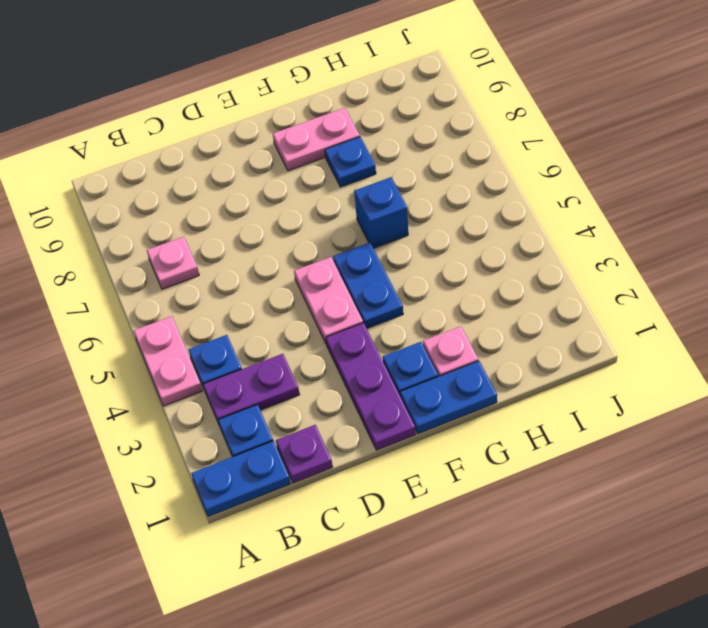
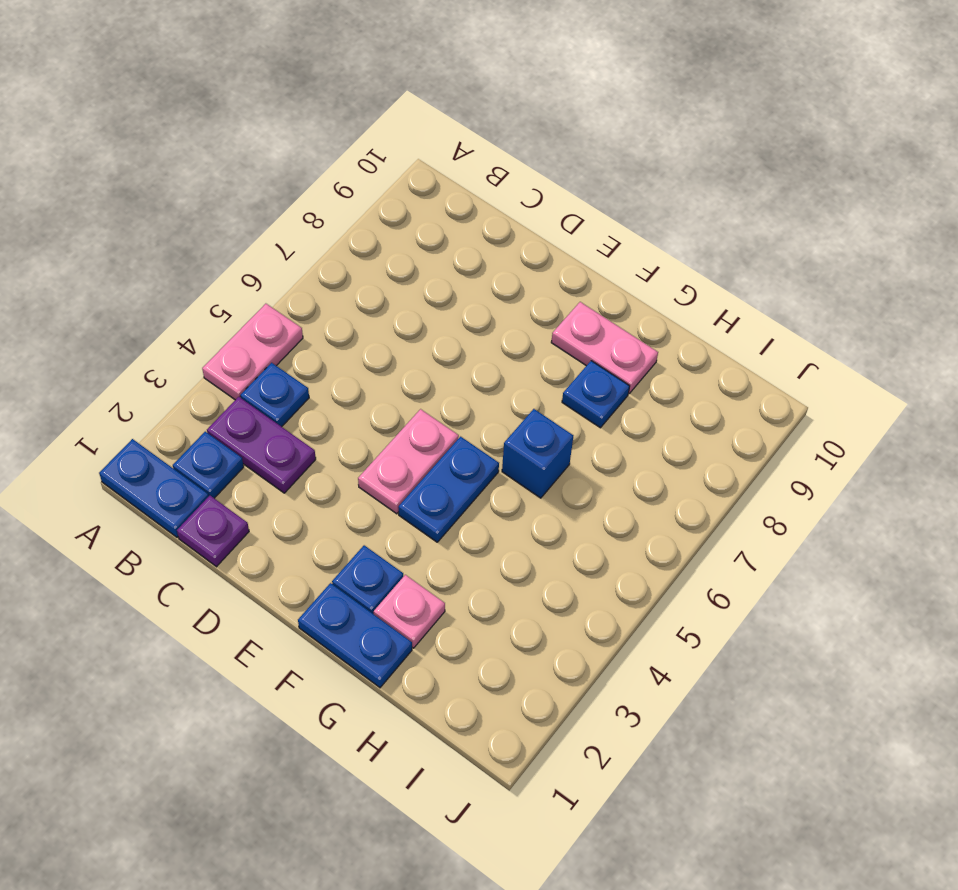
pink plate B7 level 1 -> none
purple plate E1:E3 level 1 -> none

